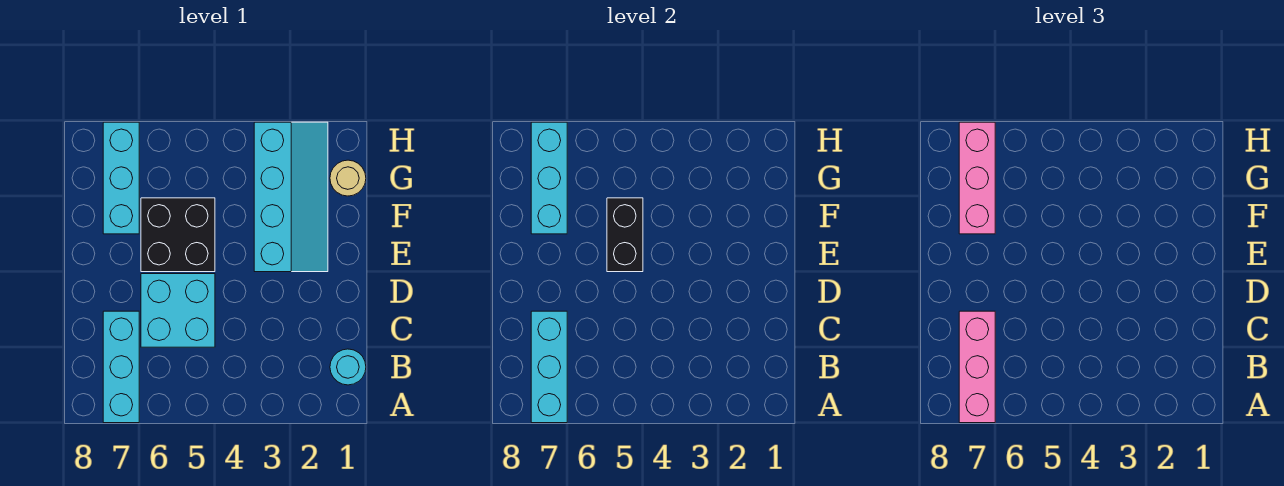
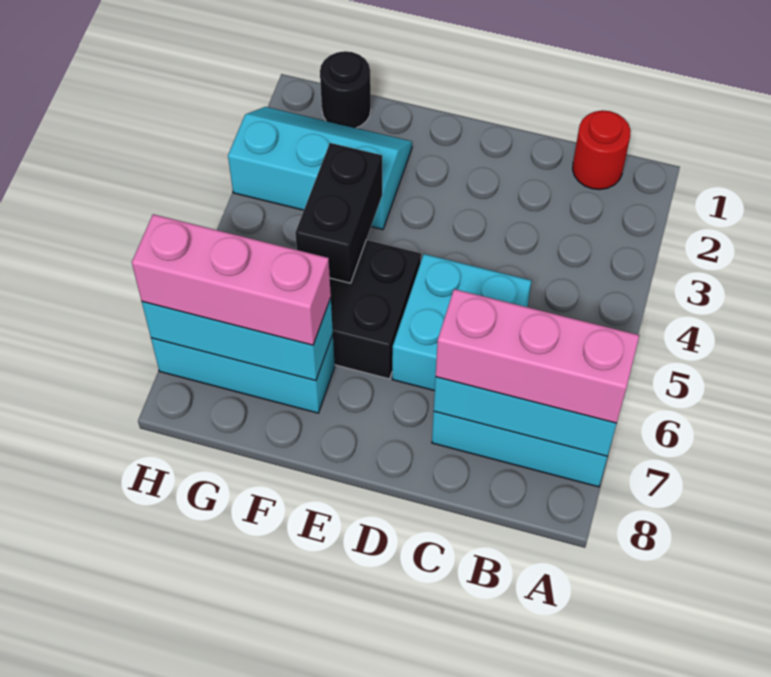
cyan round brick B1 level 1 -> red round brick B1 level 1
cyan slope E2:H3 level 1 top 3 -> cyan slope F2:H3 level 1 top 3
black brick E5:F5 level 2 -> black brick F4:F5 level 2
tan round brick G1 level 1 -> black round brick G1 level 1

